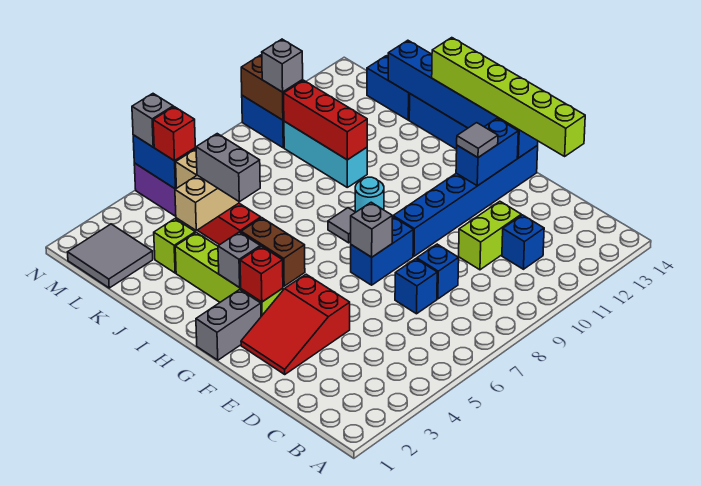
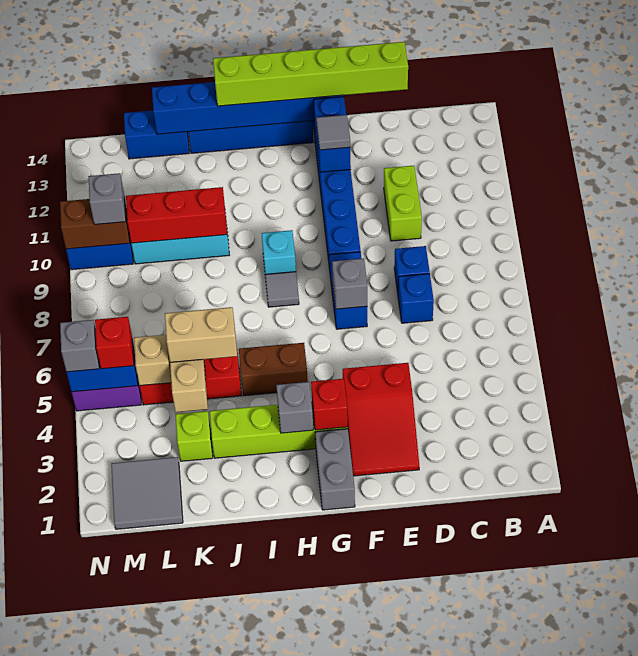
blue brick C11 level 1 -> none
cyan round brick H9 level 1 -> cyan brick H9 level 1
grey brick J5:K5 level 3 -> tan brick J5:K5 level 3

